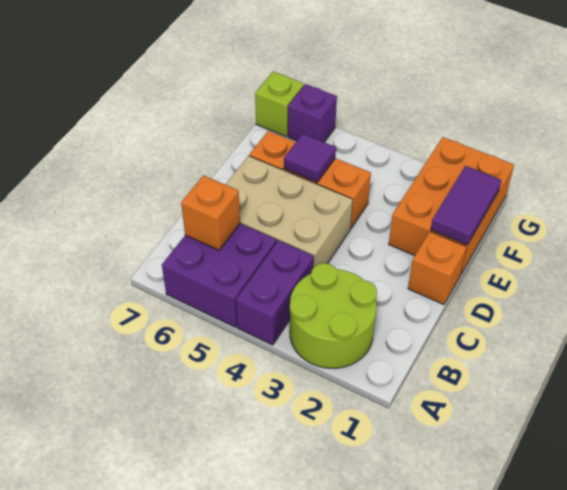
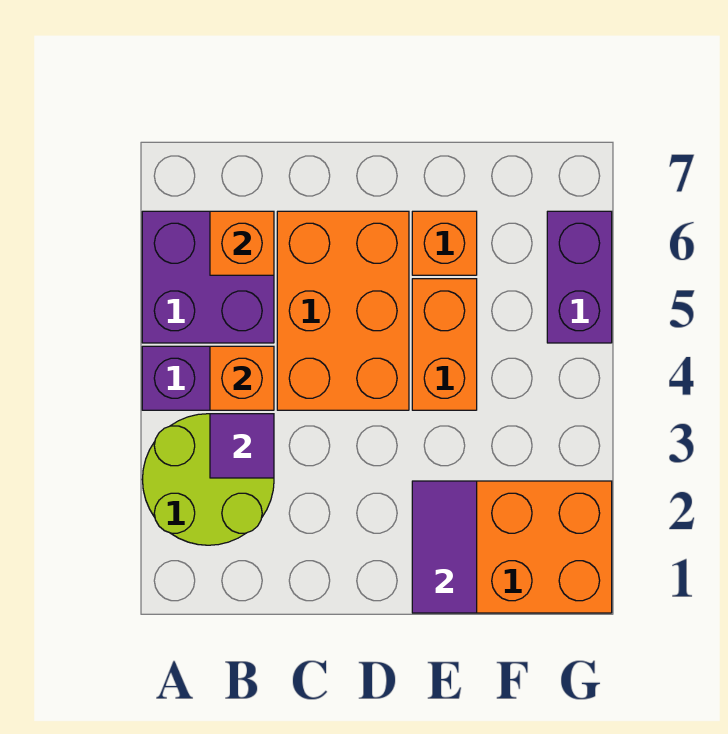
tan brick C4:D6 level 1 -> orange brick C4:D6 level 1
orange brick D1 level 1 -> orange brick B4 level 2
purple tile E1:F1 level 2 -> purple tile E1:E2 level 2
purple tile E5 level 2 -> purple tile B3 level 2
purple brick G6 level 1 -> purple brick G5:G6 level 1
lime brick G7 level 1 -> none

